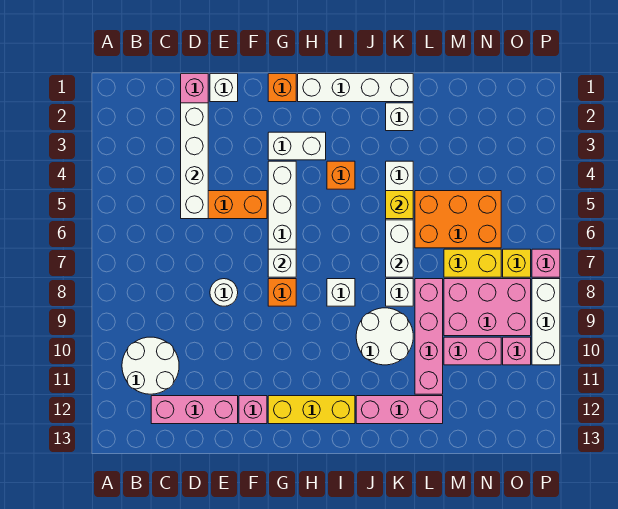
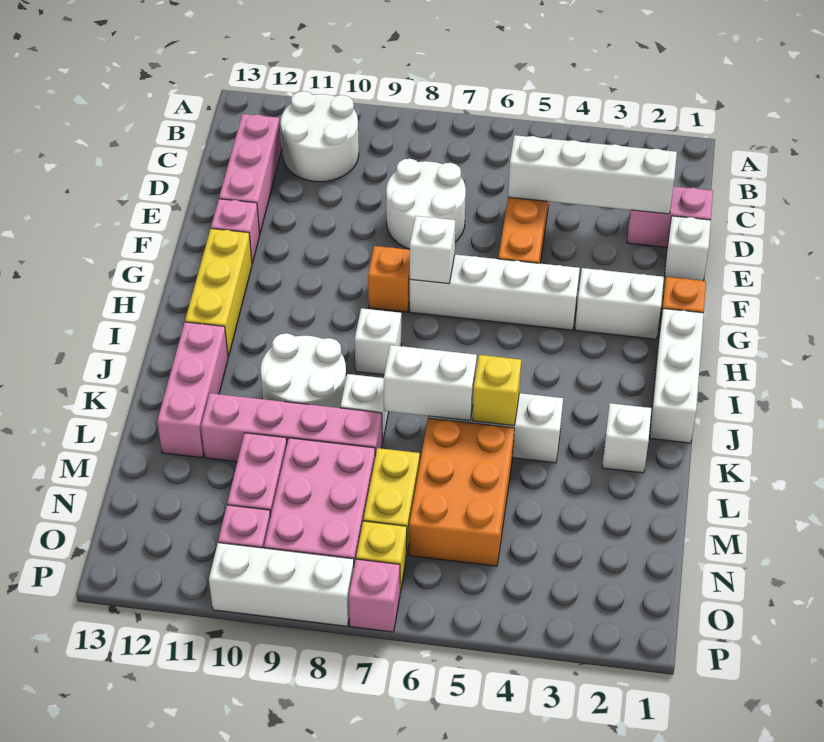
white round brick E8 level 1 -> white round brick D7:E8 level 1
white brick G3:H3 level 1 -> white brick G2:G3 level 1
white brick H1:K1 level 1 -> white brick H1:J1 level 1
orange brick I4 level 1 -> none

